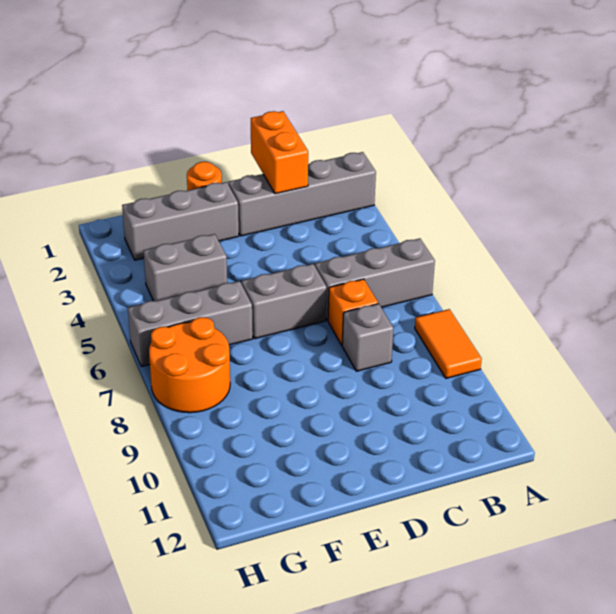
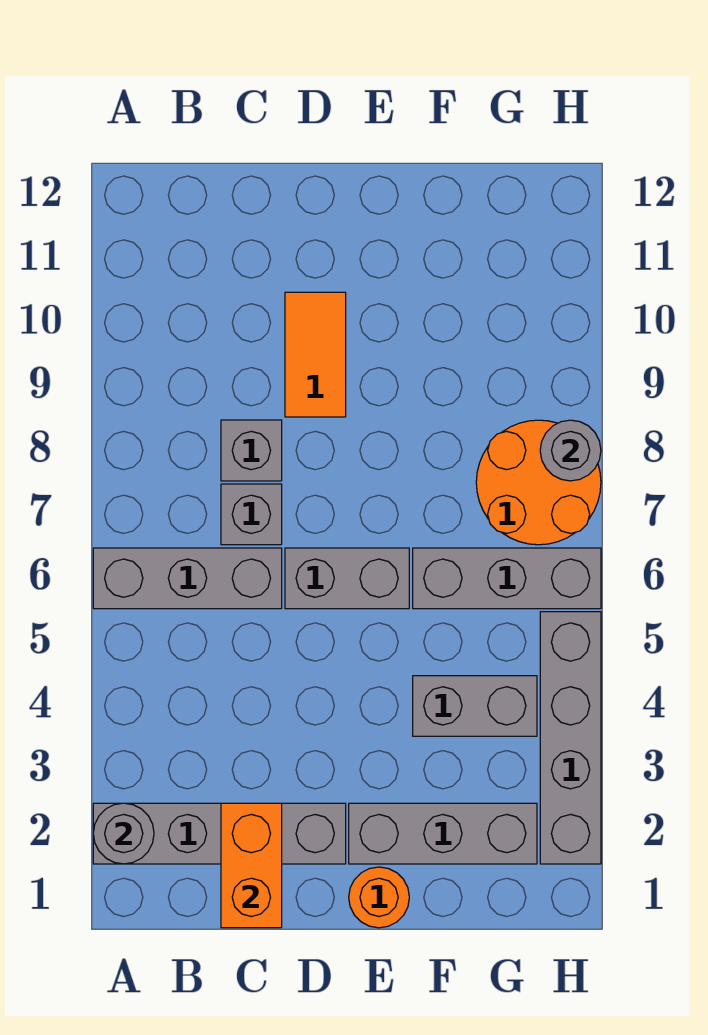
none -> grey round brick A2 level 2
orange tile A8:A9 level 1 -> orange tile D9:D10 level 1
orange brick C7 level 1 -> grey brick C7 level 1
none -> grey brick H2:H5 level 1
none -> grey round brick H8 level 2

